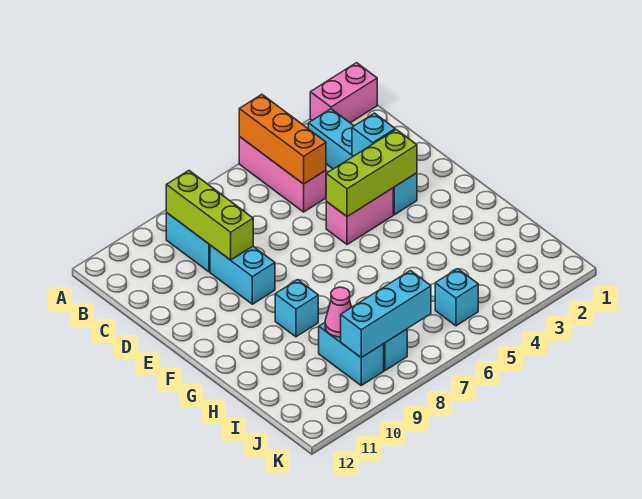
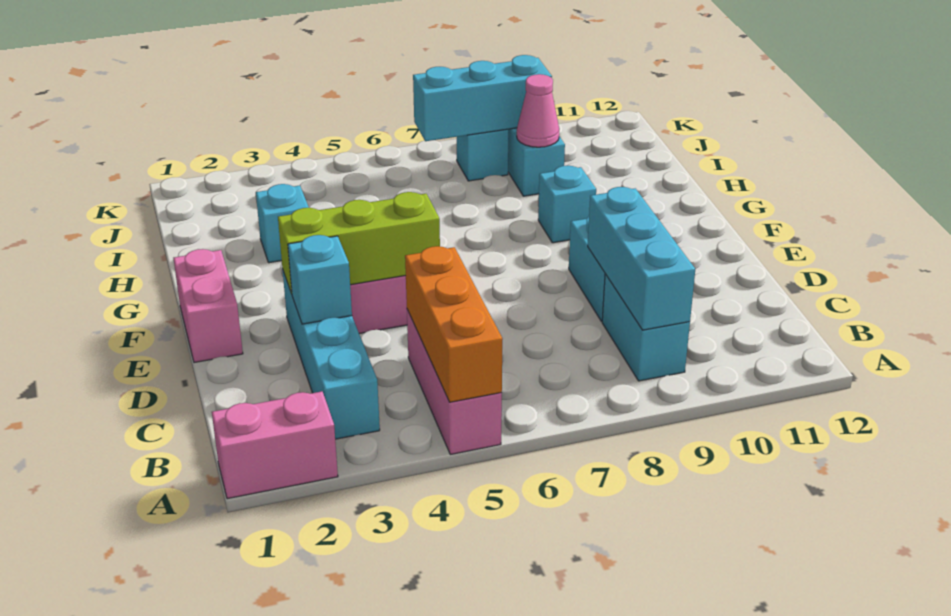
lime brick B9:D9 level 2 -> cyan brick B9:D9 level 2
none -> pink brick E1:F1 level 1
cyan brick J5 level 1 -> cyan brick H3 level 1

